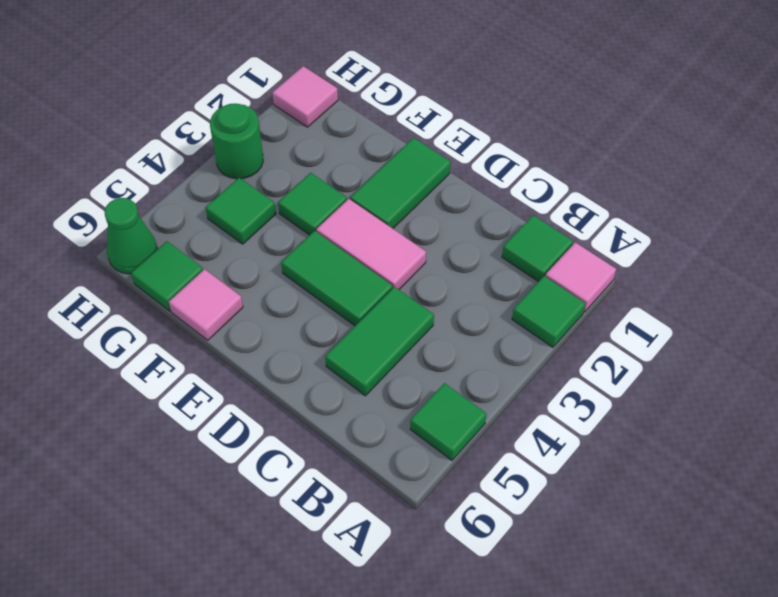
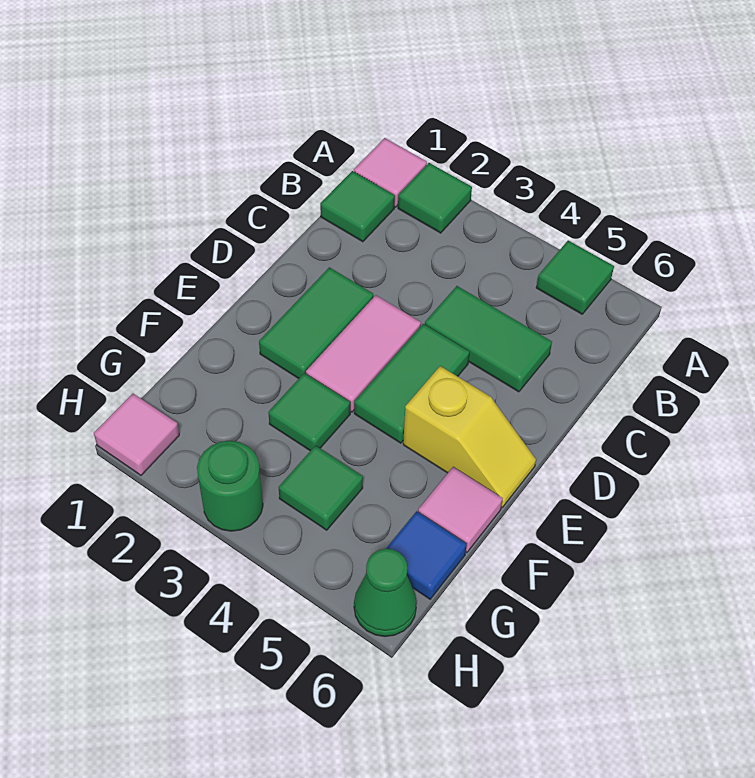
green tile E1:E2 level 1 -> green tile D2:E2 level 1
none -> yellow slope E5:E6 level 1 top 5
green tile G6 level 1 -> blue tile G6 level 1

